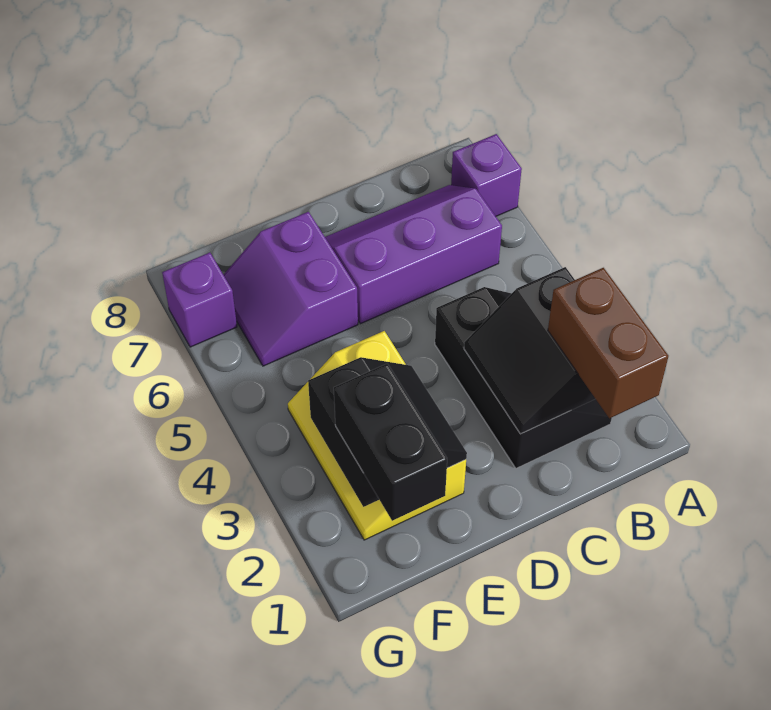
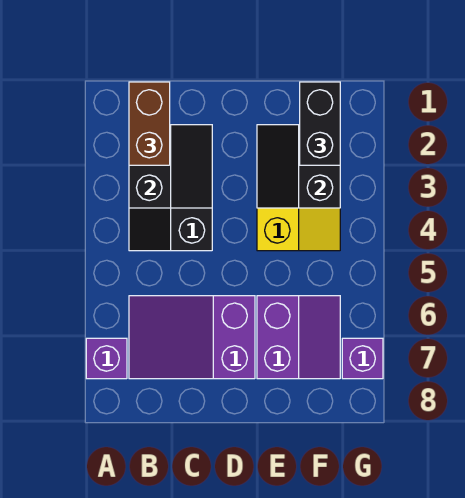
purple slope B6:D7 level 1 top 6 -> purple slope B6:D7 level 1 top D

